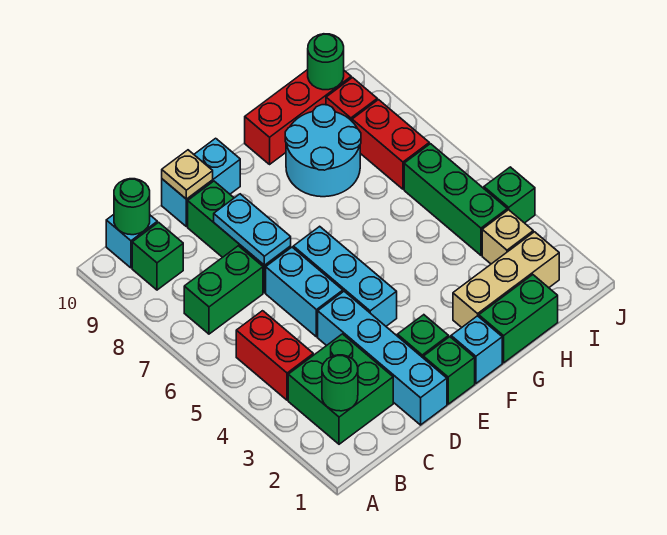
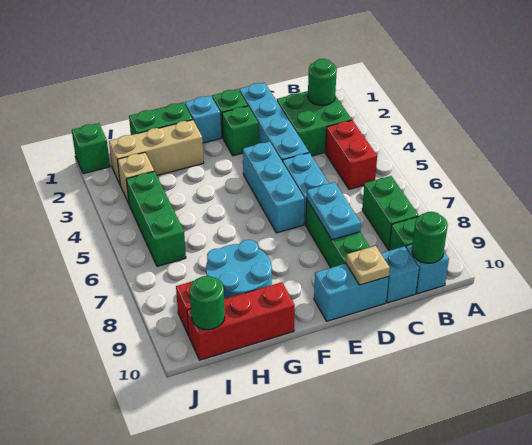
green brick B7:C7 level 1 -> green brick B7:B8 level 1
none -> cyan brick C10 level 1
red brick I7:I8 level 1 -> none
green brick J4 level 1 -> green brick J1 level 1

